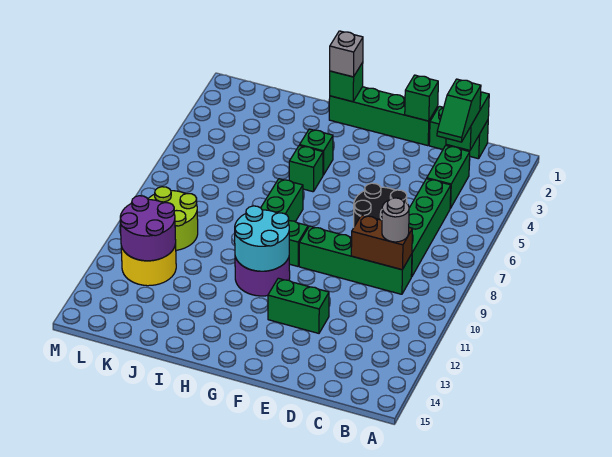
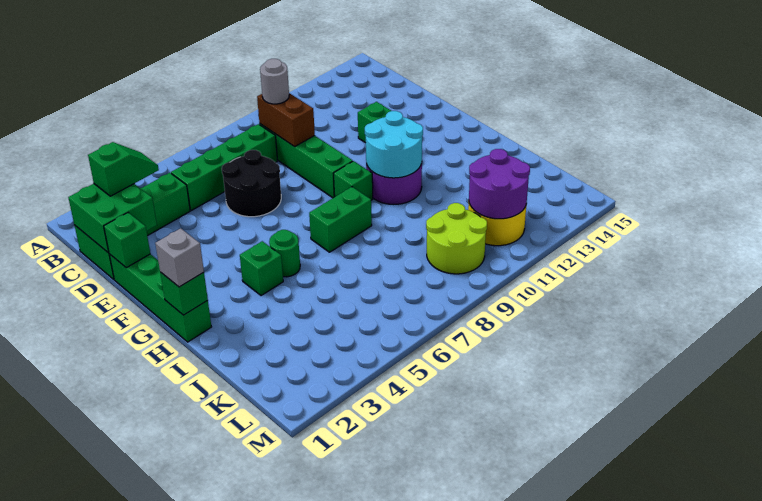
green brick C1:C2 level 2 -> green brick C1:D2 level 2
green brick H5 level 1 -> green round brick H5 level 1

